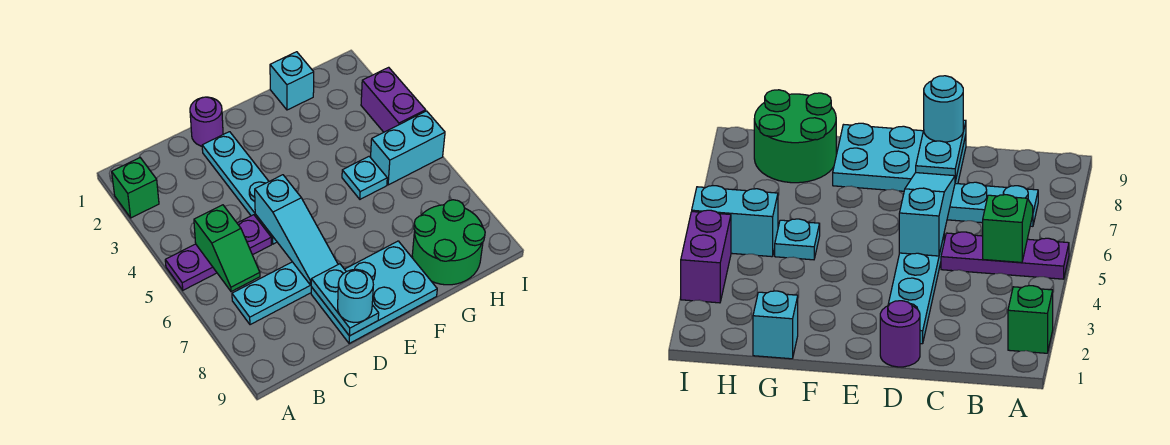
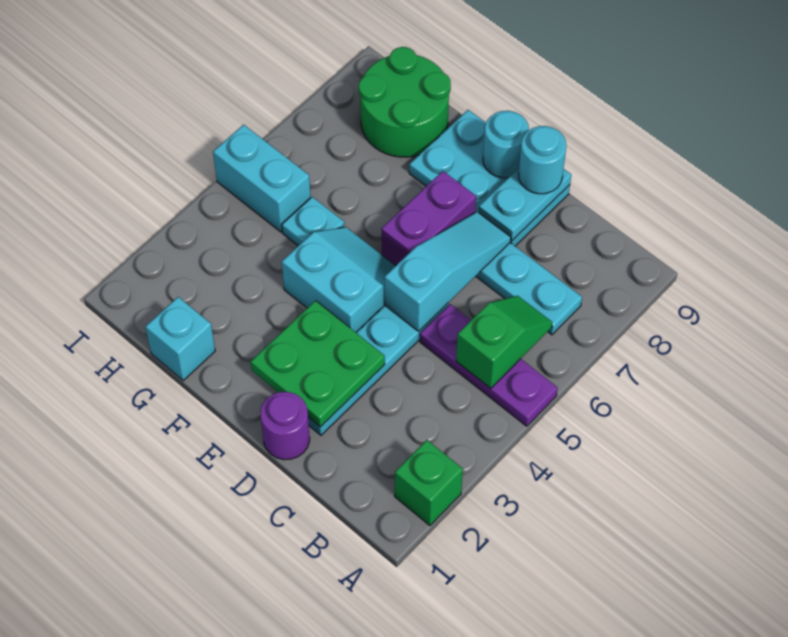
none -> green plate D2:E3 level 2
none -> cyan slope E4:F5 level 1 top 4
none -> cyan round brick E9 level 2
purple brick I3:I4 level 1 -> purple brick E6:E7 level 1

